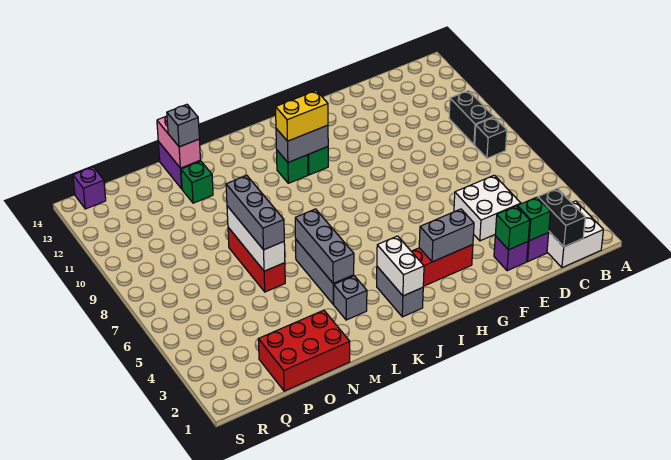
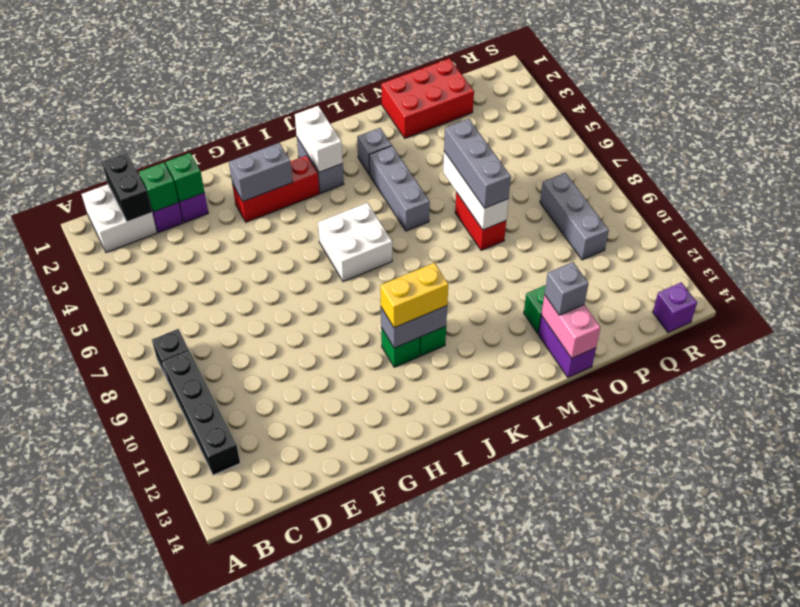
black brick B9:B10 level 1 -> black brick B9:B12 level 1
white brick D4:E5 level 1 -> white brick I6:J7 level 1
grey brick L4:L6 level 2 -> grey brick Q8:Q10 level 1
red brick N6:N8 level 1 -> red brick N7:N8 level 1

